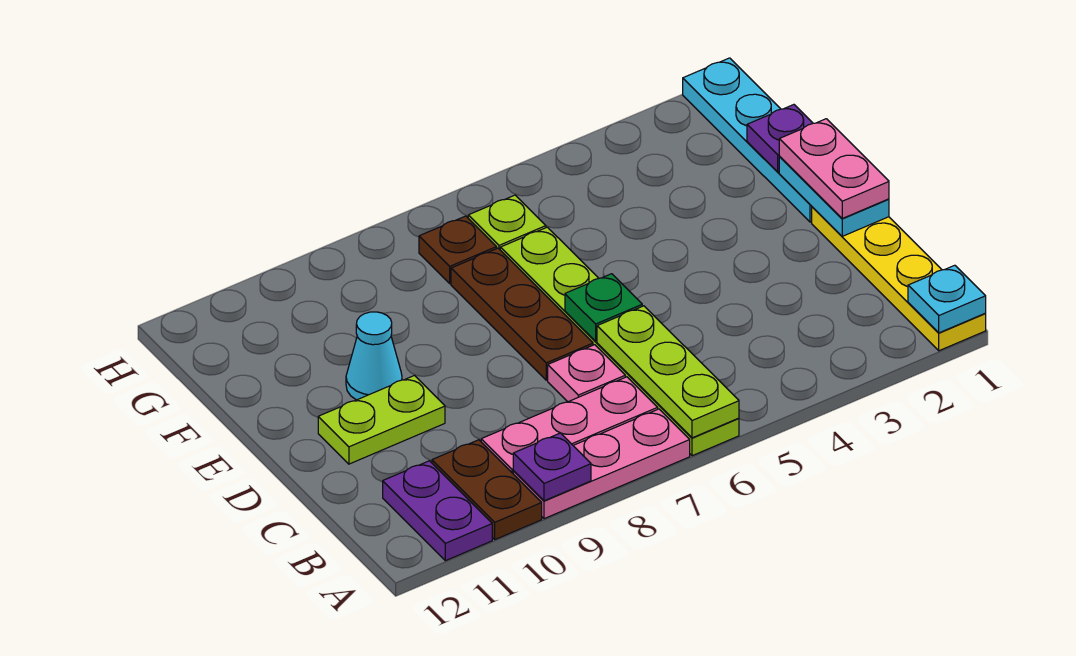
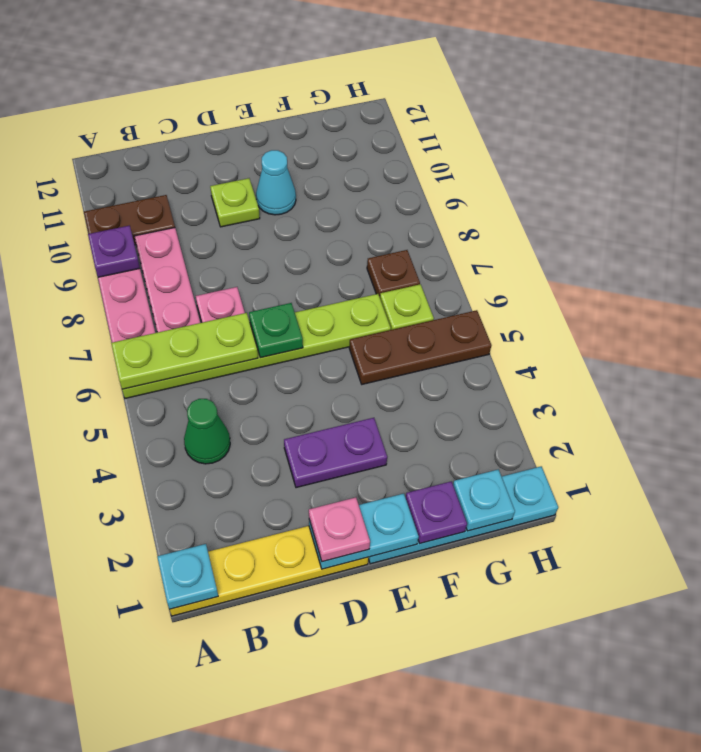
purple plate A11:B11 level 1 -> purple plate D3:E3 level 1
none -> green cone B4 level 1
pink plate D1:E1 level 3 -> pink plate D1 level 3
brown plate D7:F7 level 1 -> brown plate F5:H5 level 1
lime plate D10:D11 level 1 -> lime plate D10 level 1
none -> cyan plate G1 level 2

